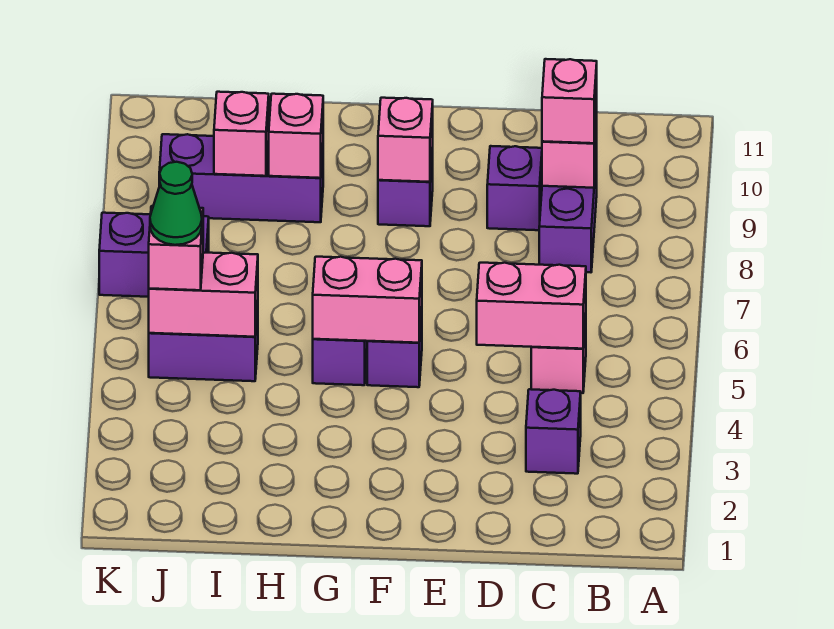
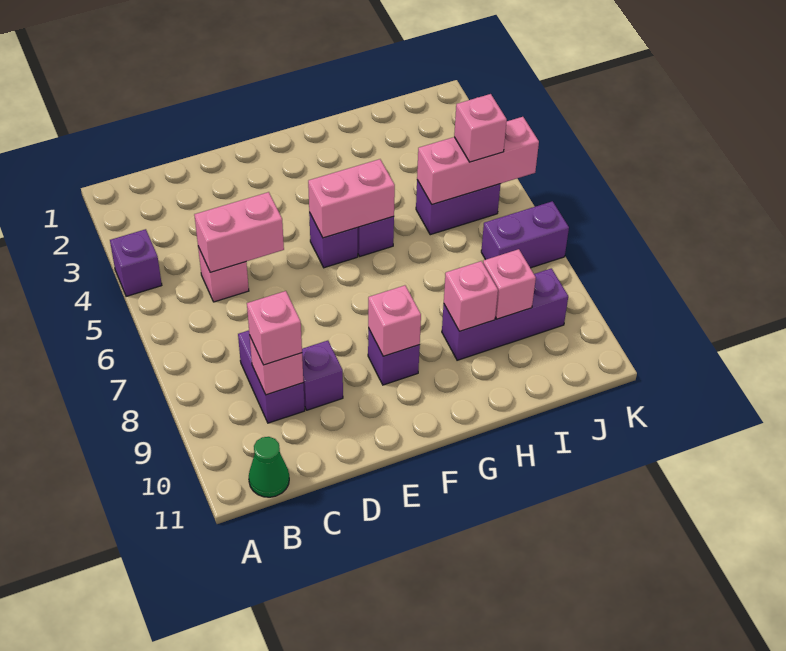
purple brick C3 level 1 -> purple brick A4 level 1
pink brick I5:J5 level 2 -> pink brick I5:K5 level 2
green cone J5 level 4 -> green cone B11 level 1

